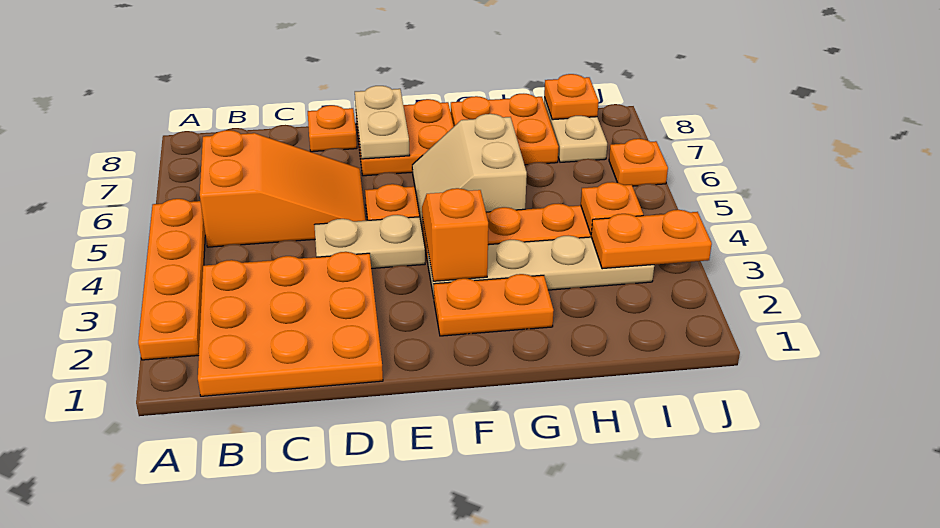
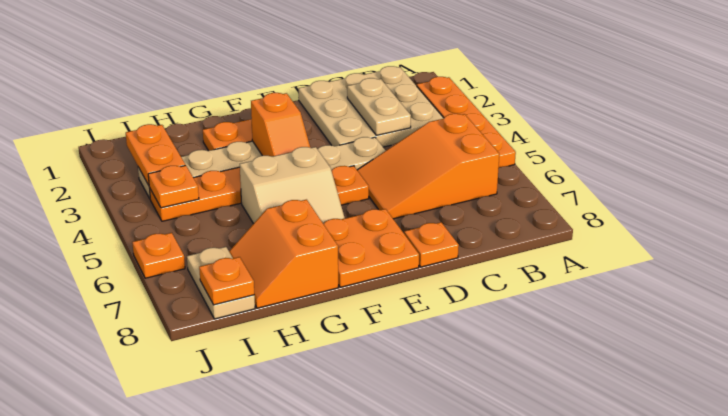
orange plate B1:D3 level 1 -> tan plate B1:D3 level 1
tan plate E7:E8 level 2 -> tan plate C2:C3 level 2
tan slope F5:G6 level 1 top G -> tan slope F5:G6 level 1 top 5
orange plate G7:H8 level 1 -> orange slope G7:H8 level 1 top G
orange plate I3:J3 level 2 -> orange plate I2:I3 level 2

